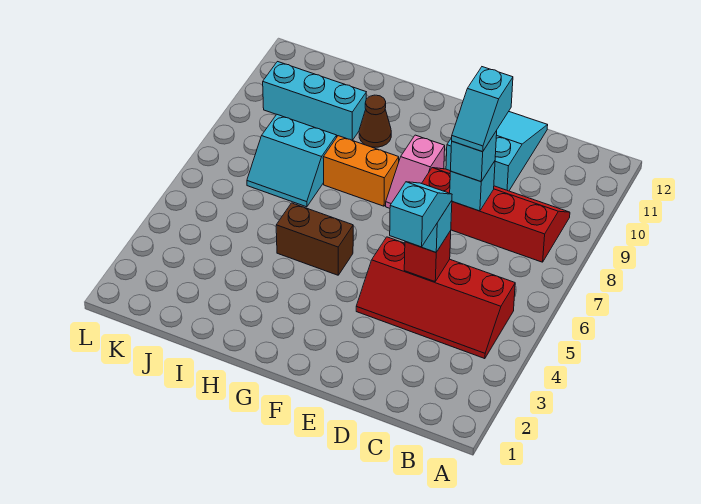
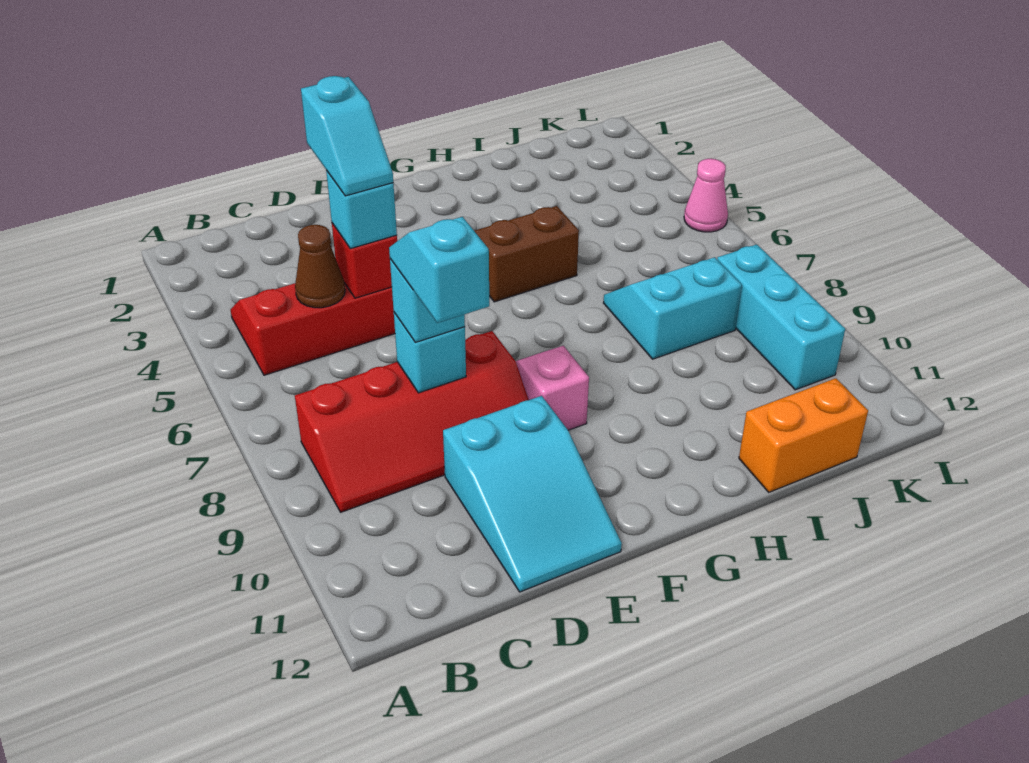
orange brick G8:H8 level 1 -> orange brick I12:J12 level 1
brown cone H10 level 1 -> brown cone C5 level 2
cyan brick I10:K10 level 1 -> cyan brick K8:K10 level 1
none -> pink cone L5 level 1

